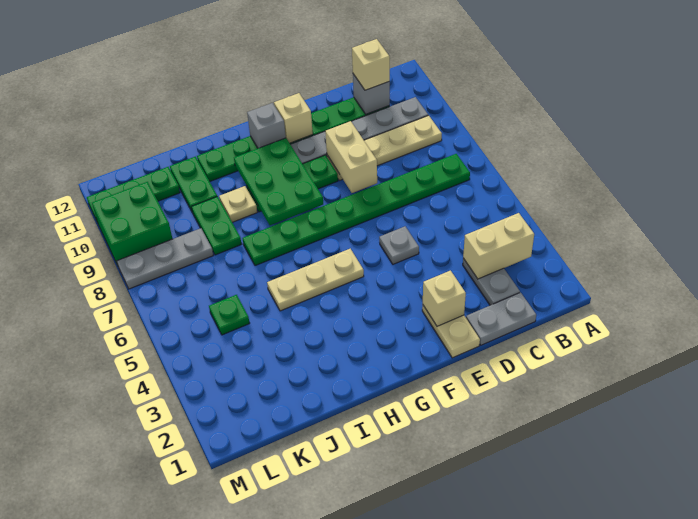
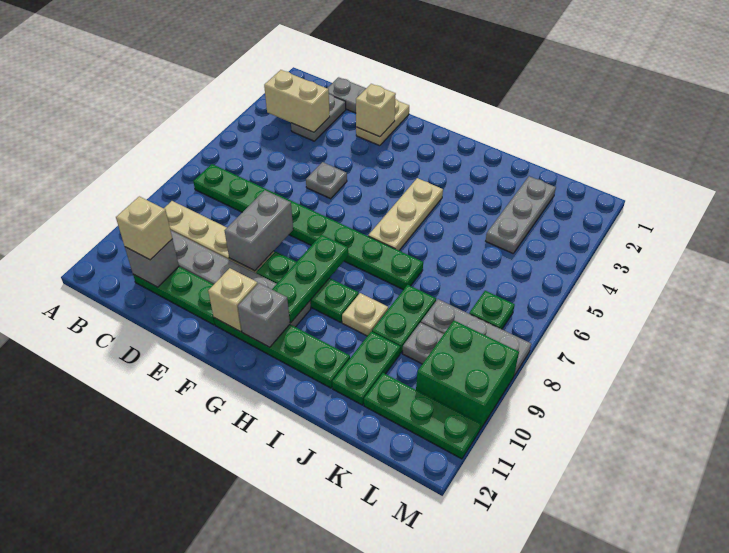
tan brick E8:E9 level 2 -> grey brick E8:E9 level 2
tan plate G5:I5 level 1 -> tan plate H4:H6 level 1
green plate G8:H10 level 2 -> green plate G8:G10 level 2
none -> grey plate K2:K4 level 1
green plate K5 level 1 -> green plate L7 level 1
none -> grey plate K9 level 1

